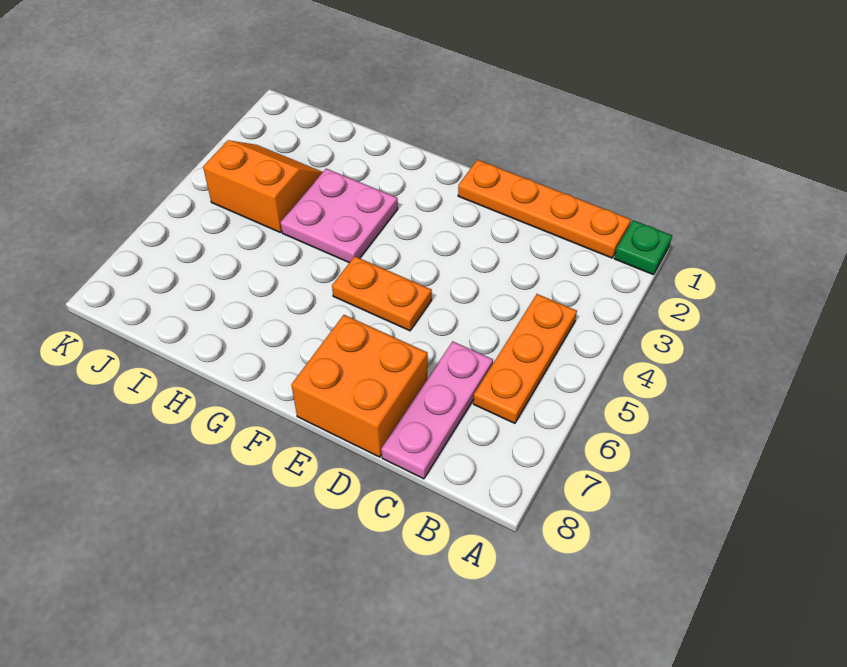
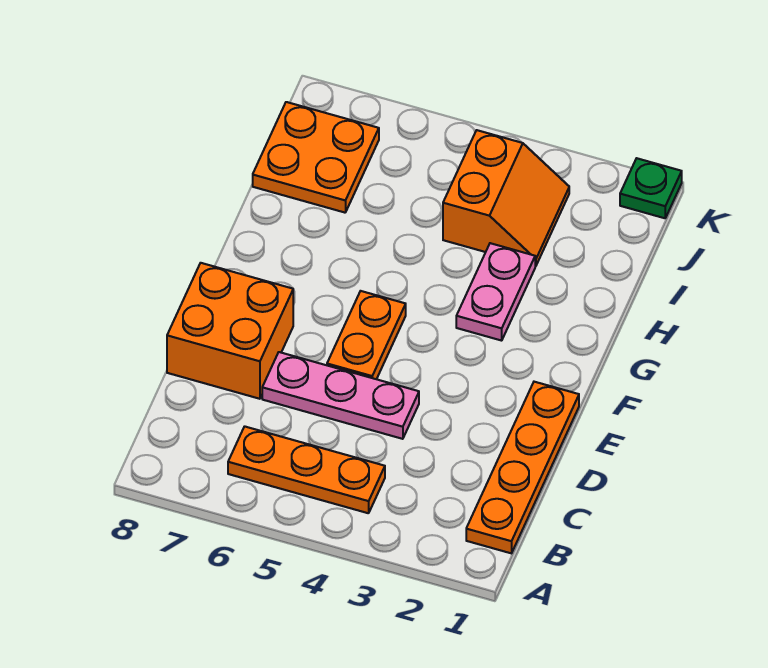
green plate A1 level 1 -> green plate K1 level 1
pink plate C6:C8 level 1 -> pink plate D4:D6 level 1
pink plate G3:H4 level 1 -> pink plate G3:H3 level 1
none -> orange plate I7:J8 level 1

